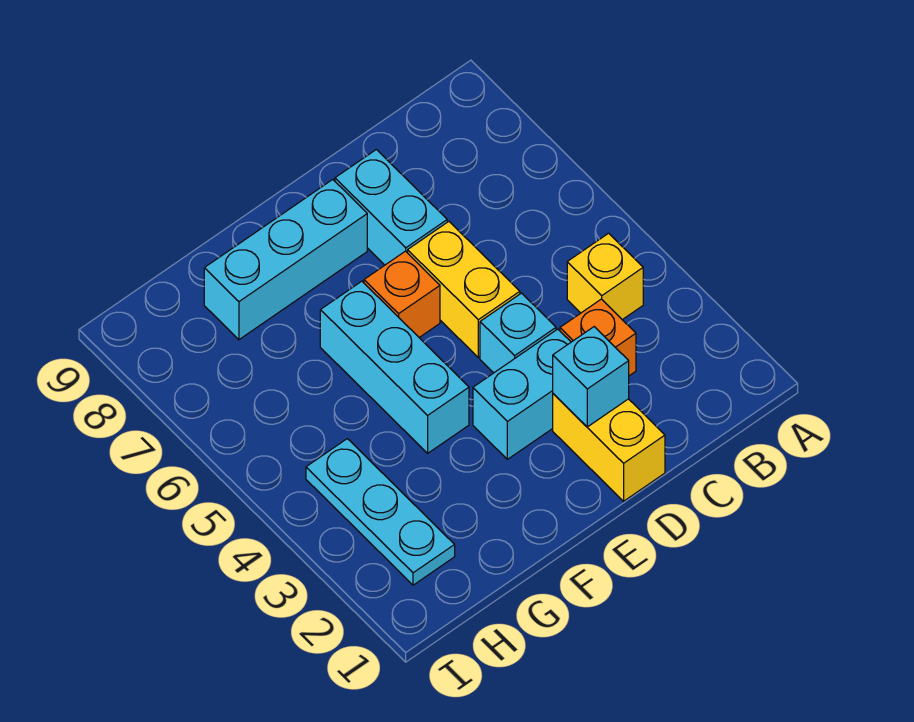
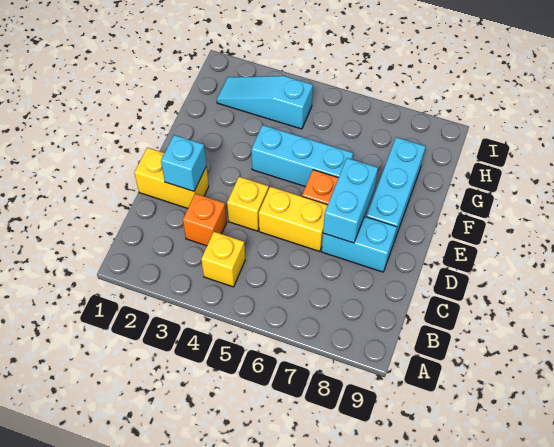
cyan brick D3:E3 level 1 -> cyan brick D7:E7 level 2
cyan brick D4 level 1 -> yellow brick D4 level 1
cyan plate H2:H4 level 1 -> cyan slope H2:H4 level 1 top 4

